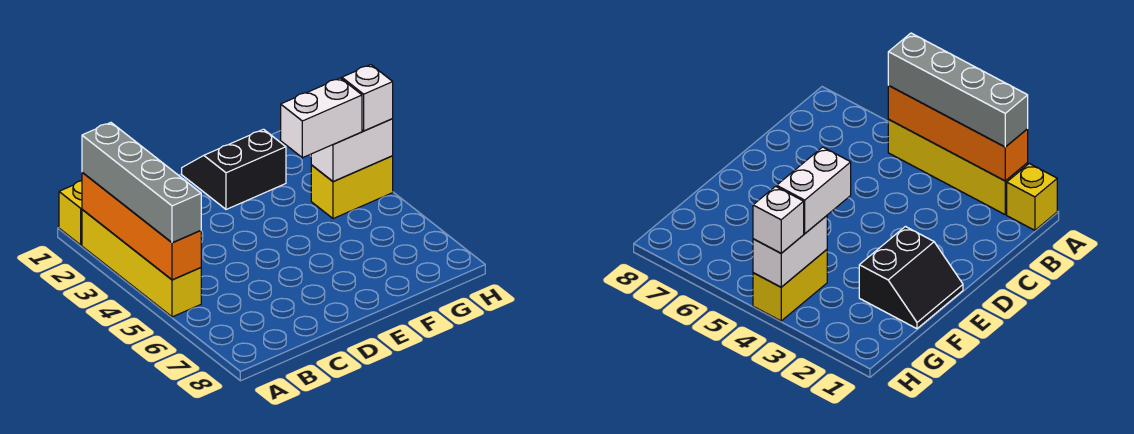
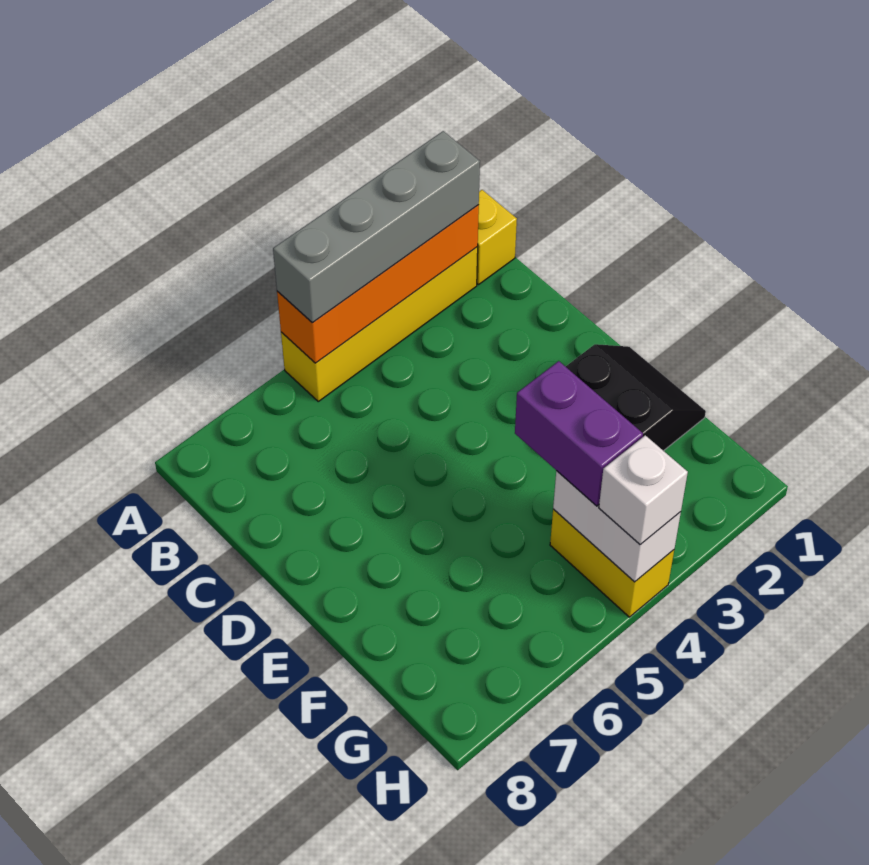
white brick F4:G4 level 3 -> purple brick F4:G4 level 3

